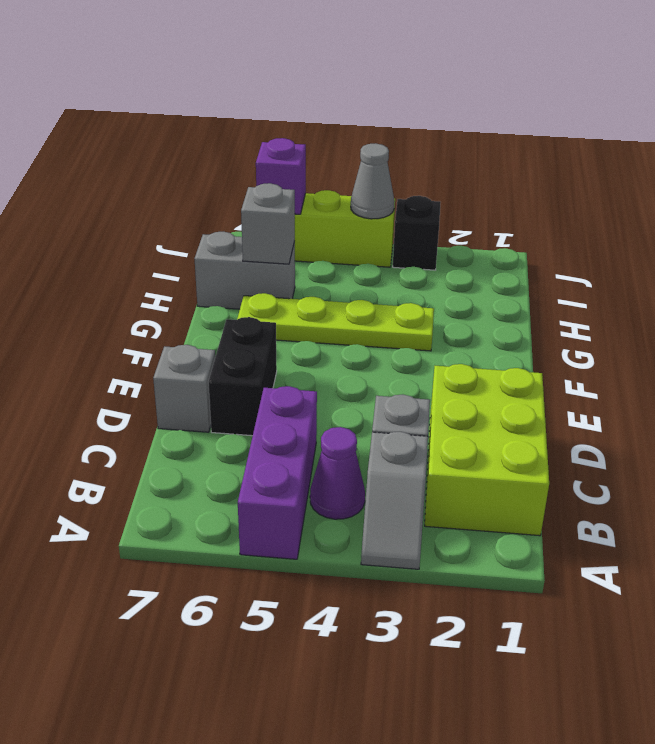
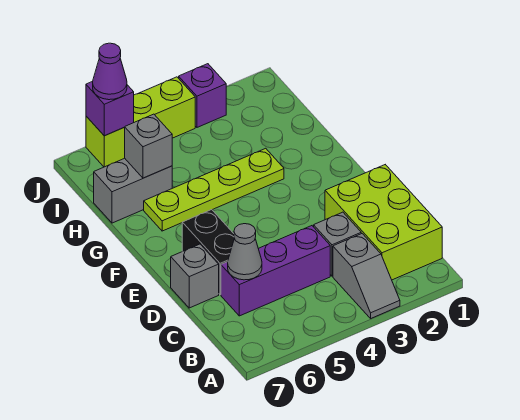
purple brick A5:C5 level 1 -> purple brick C4:C6 level 1
purple cone B4 level 1 -> purple cone J6 level 3
black brick J3 level 1 -> purple brick J3 level 1
grey cone J4 level 2 -> grey cone C6 level 2

